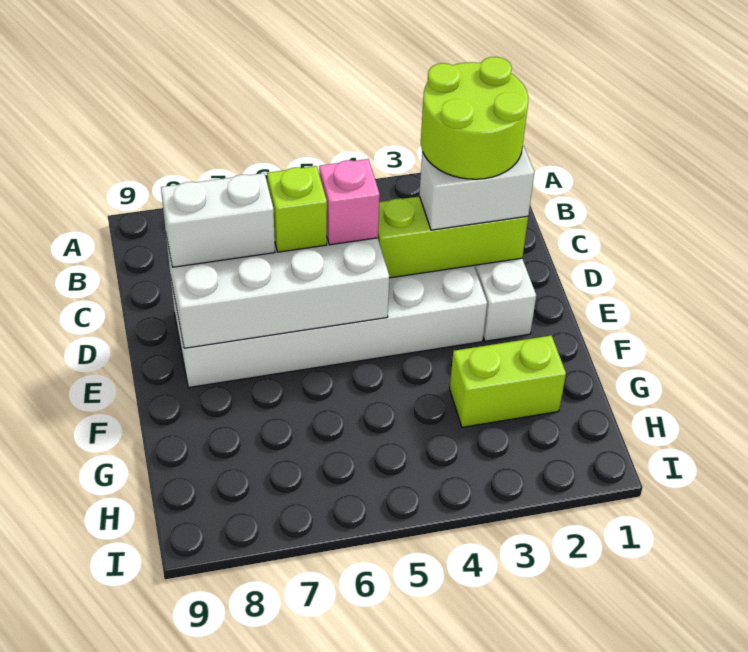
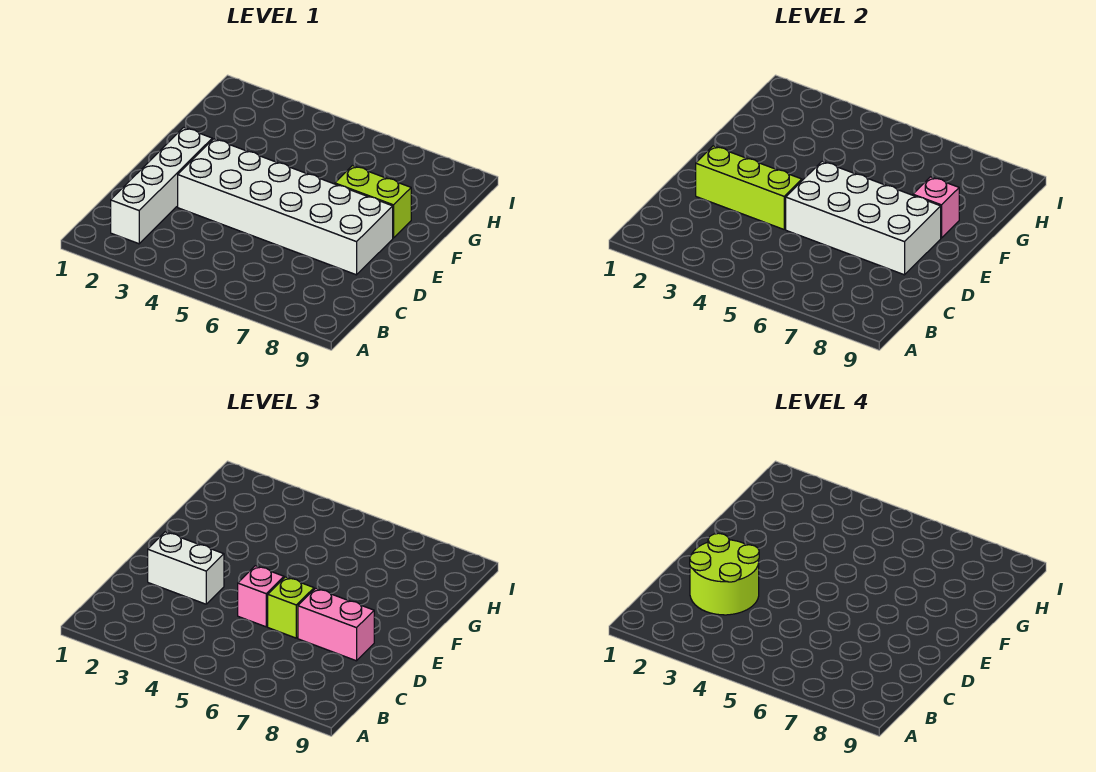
white brick D7:D8 level 3 -> pink brick D7:D8 level 3
none -> pink brick F8 level 2
lime brick G2:G3 level 1 -> lime brick F7:F8 level 1

